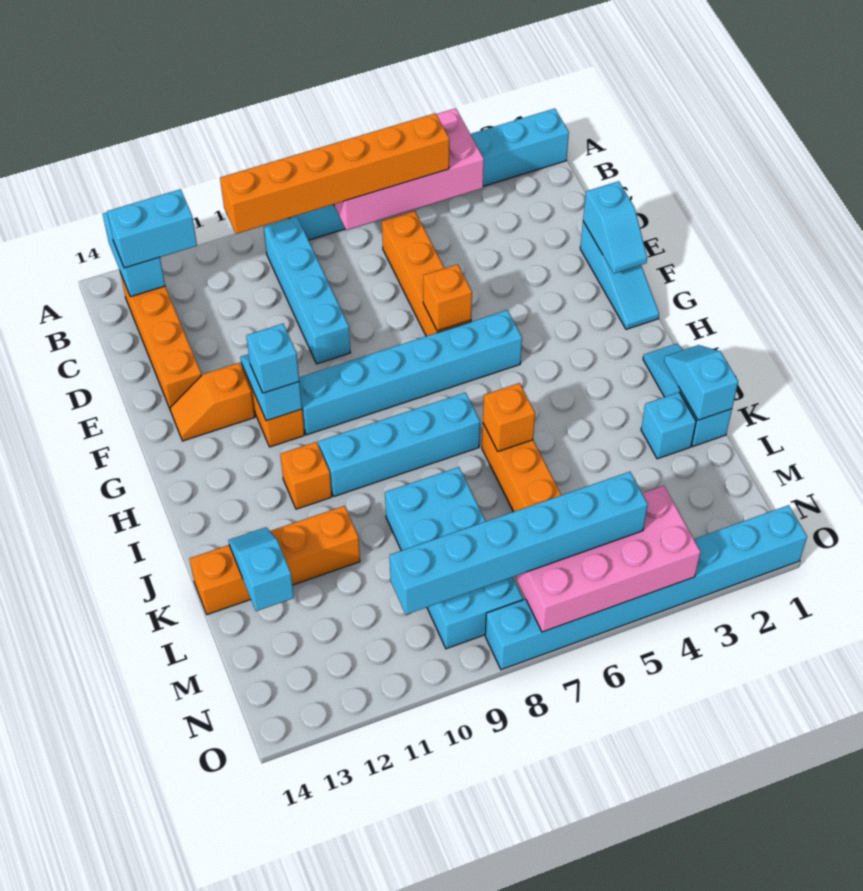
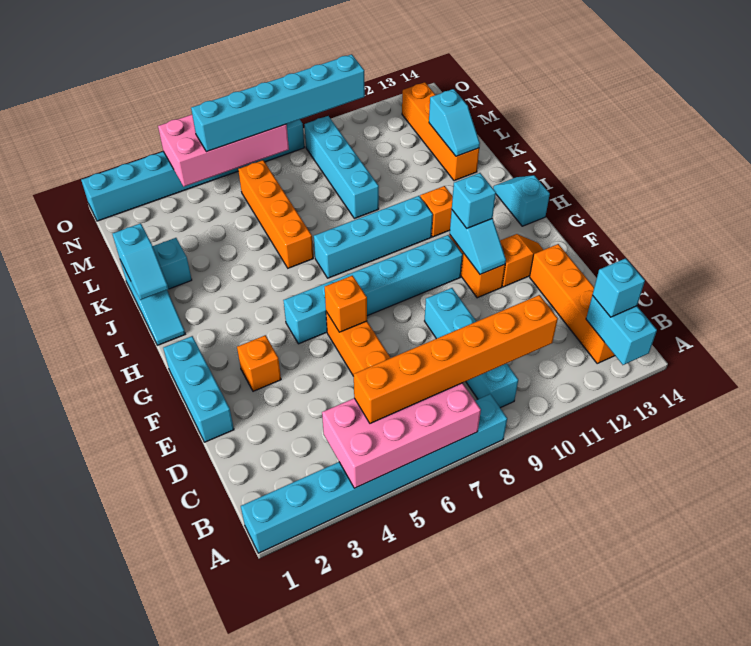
cyan brick B12:B13 level 3 -> cyan brick B13 level 3
cyan slope E1:G1 level 1 top E -> cyan brick E1:G1 level 1
cyan slope E1:F1 level 2 top E -> cyan slope H14:I14 level 1 top H
orange brick J6 level 2 -> orange brick F3 level 1
cyan brick K8:N9 level 1 -> cyan brick K9:N9 level 1
orange brick K11:K14 level 1 -> orange brick K13:N13 level 1

